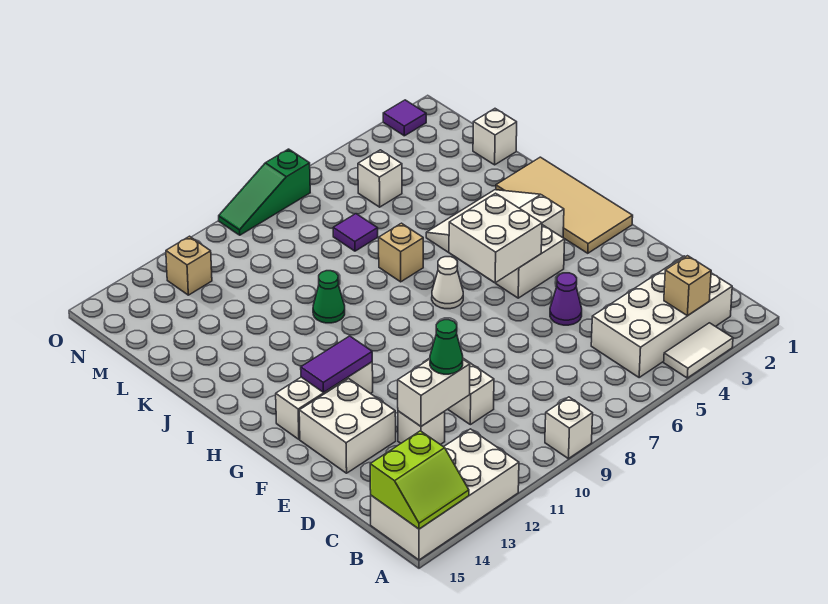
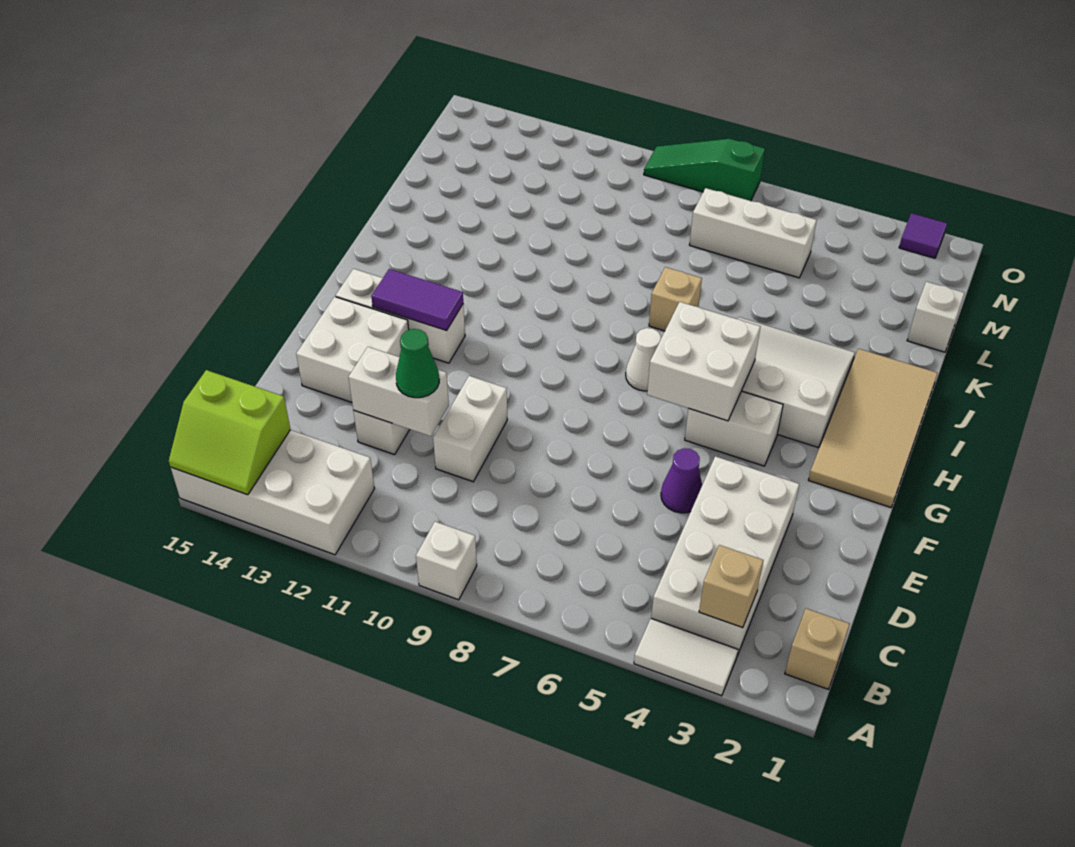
white brick B2:C5 level 1 -> white brick B3:E4 level 1
green cone J10 level 1 -> none
purple tile L7 level 1 -> none
white brick M5 level 1 -> white brick M5:M7 level 1
tan brick N12 level 1 -> tan brick B1 level 1

